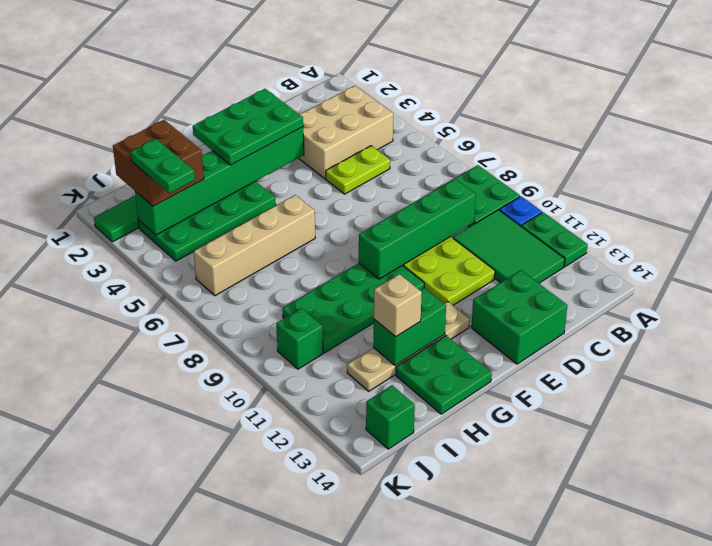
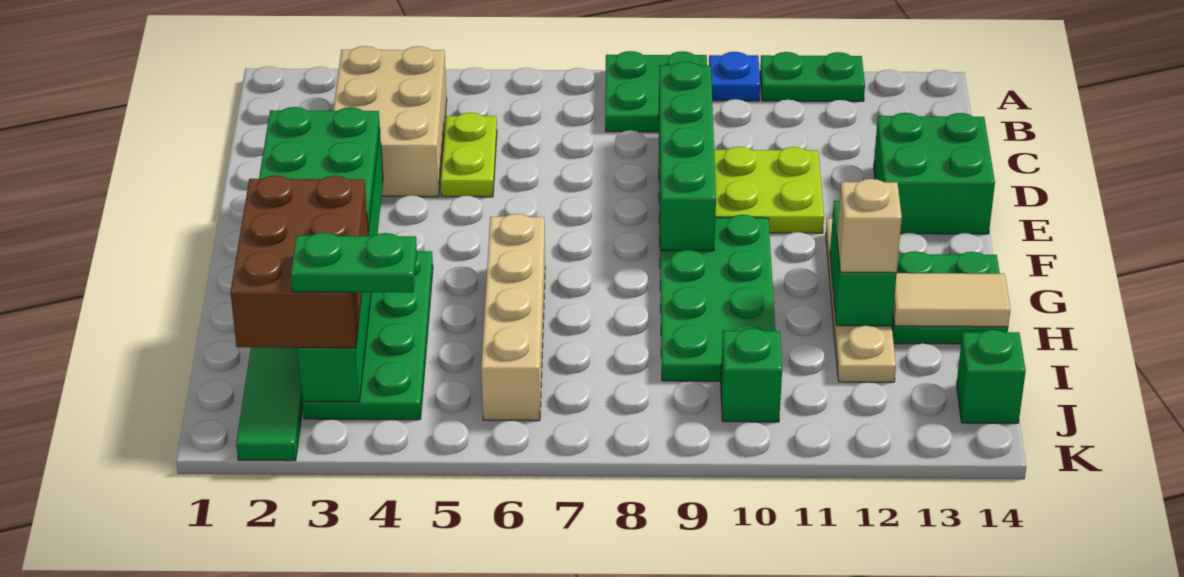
green tile B10:C12 level 1 -> none
none -> tan tile H13:H14 level 2
brown brick I2:J3 level 3 -> brown brick H2:J3 level 3

